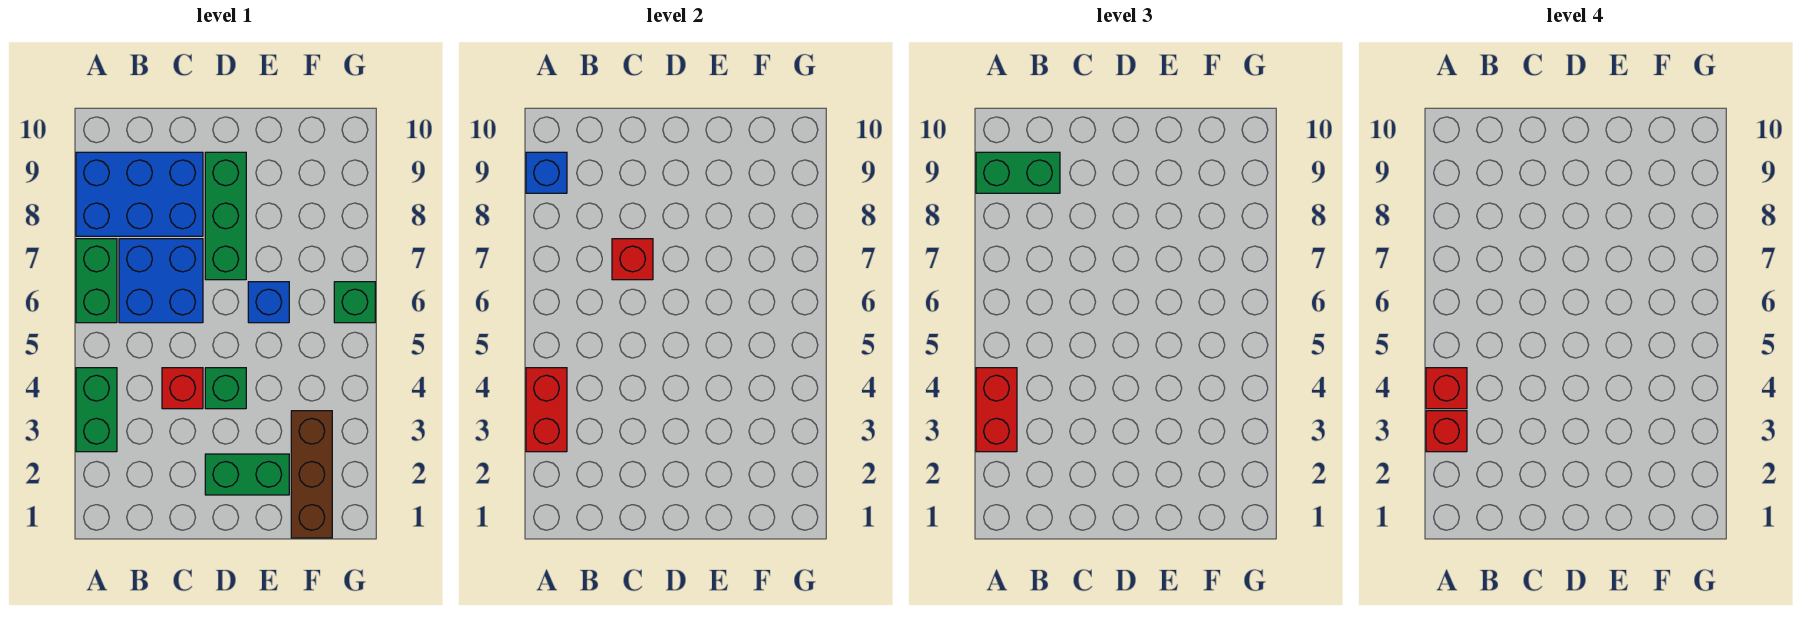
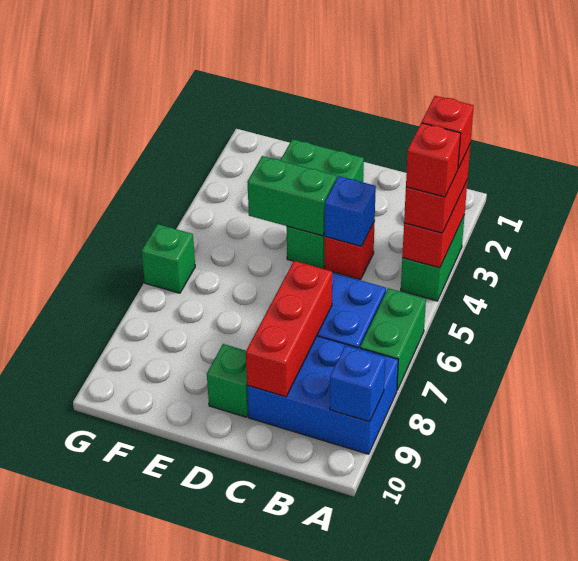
green brick A9:B9 level 3 -> green brick D4:E4 level 2
red brick C7 level 2 -> red brick C7:C9 level 2
green brick D7:D9 level 1 -> green brick D9 level 1
blue brick E6 level 1 -> blue brick C4 level 2
brown brick F1:F3 level 1 -> none

